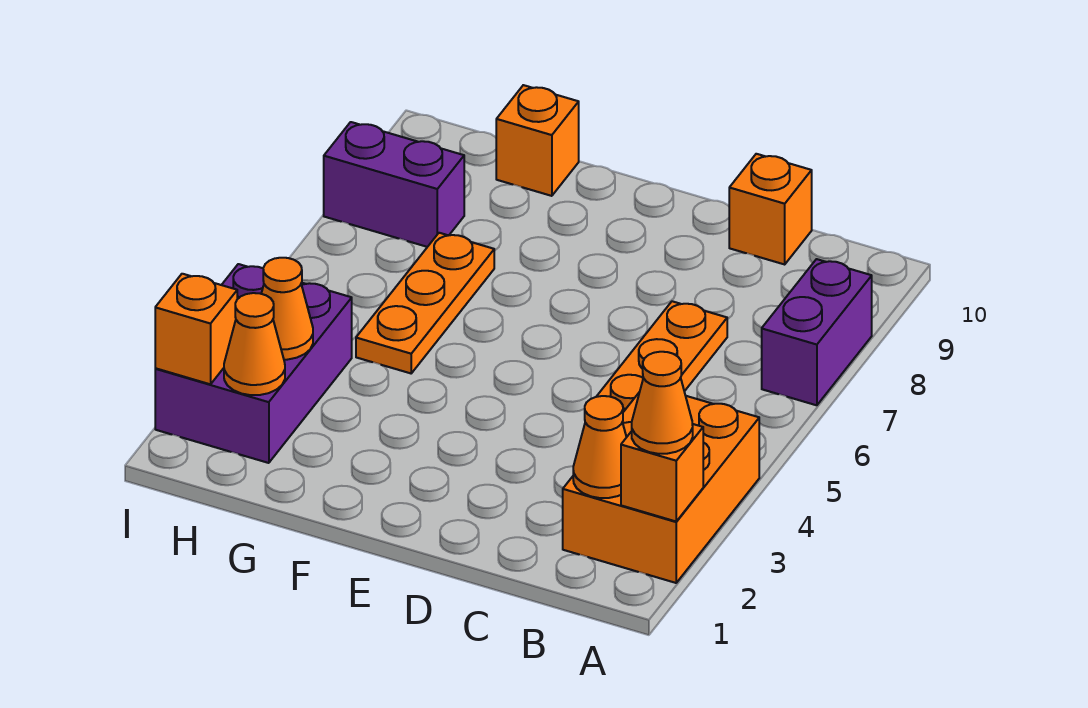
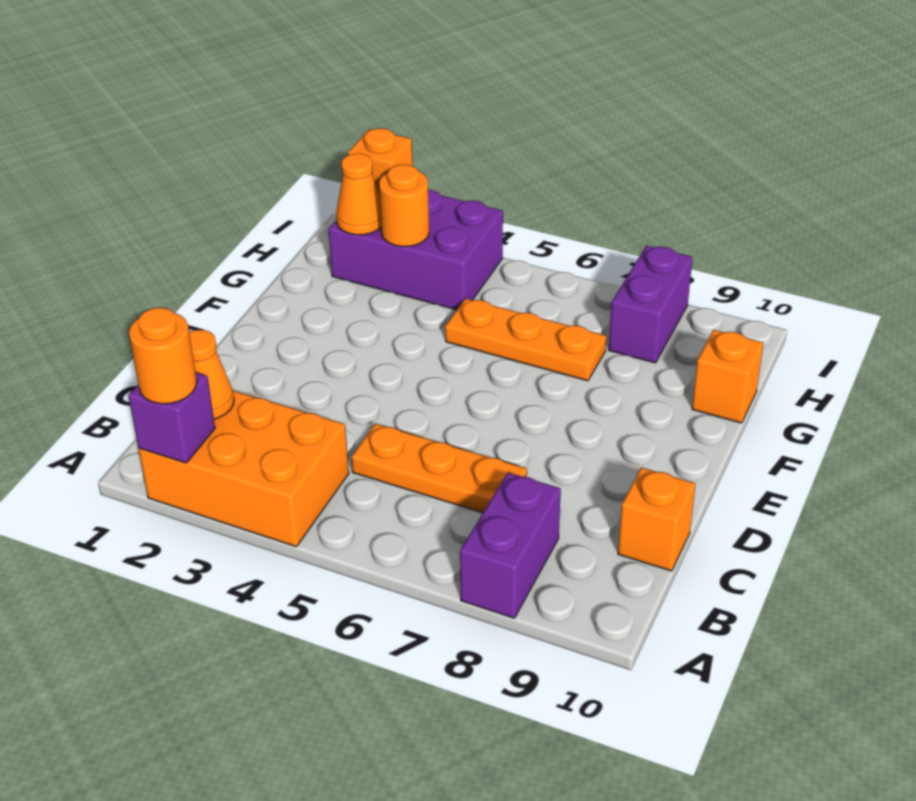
orange brick A2 level 2 -> purple brick A2 level 2
orange cone A2 level 3 -> orange round brick A2 level 3
purple brick A7:A8 level 1 -> purple brick A8:B8 level 1
orange cone H3 level 2 -> orange round brick H3 level 2

